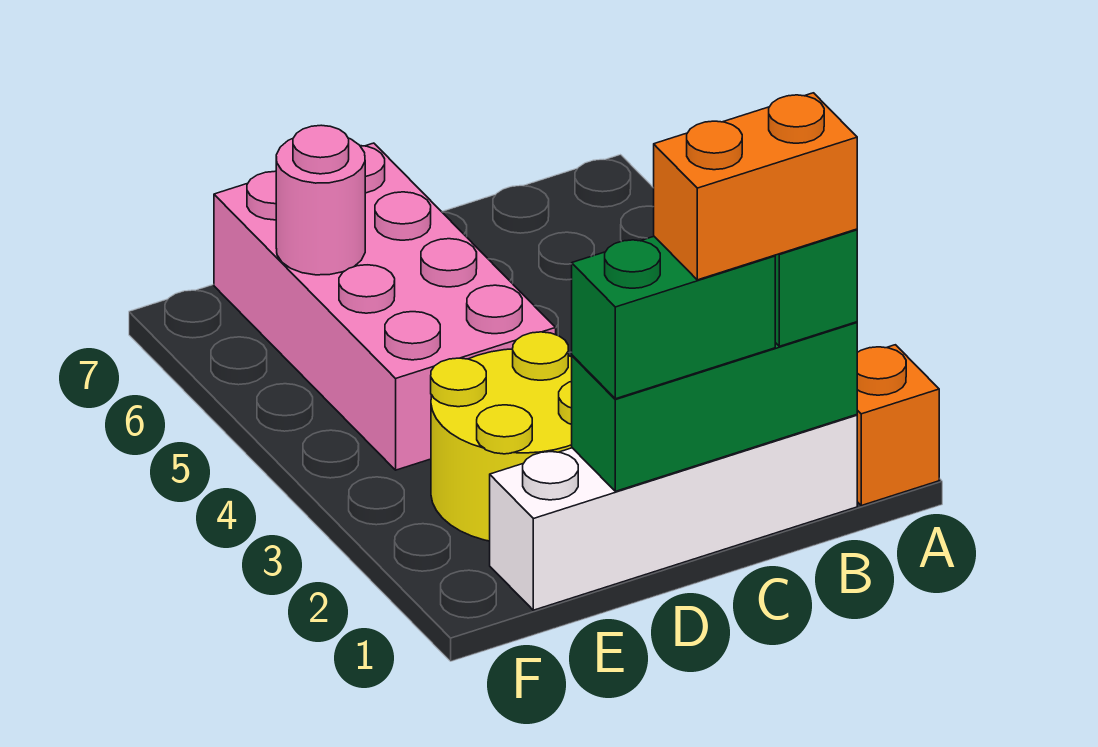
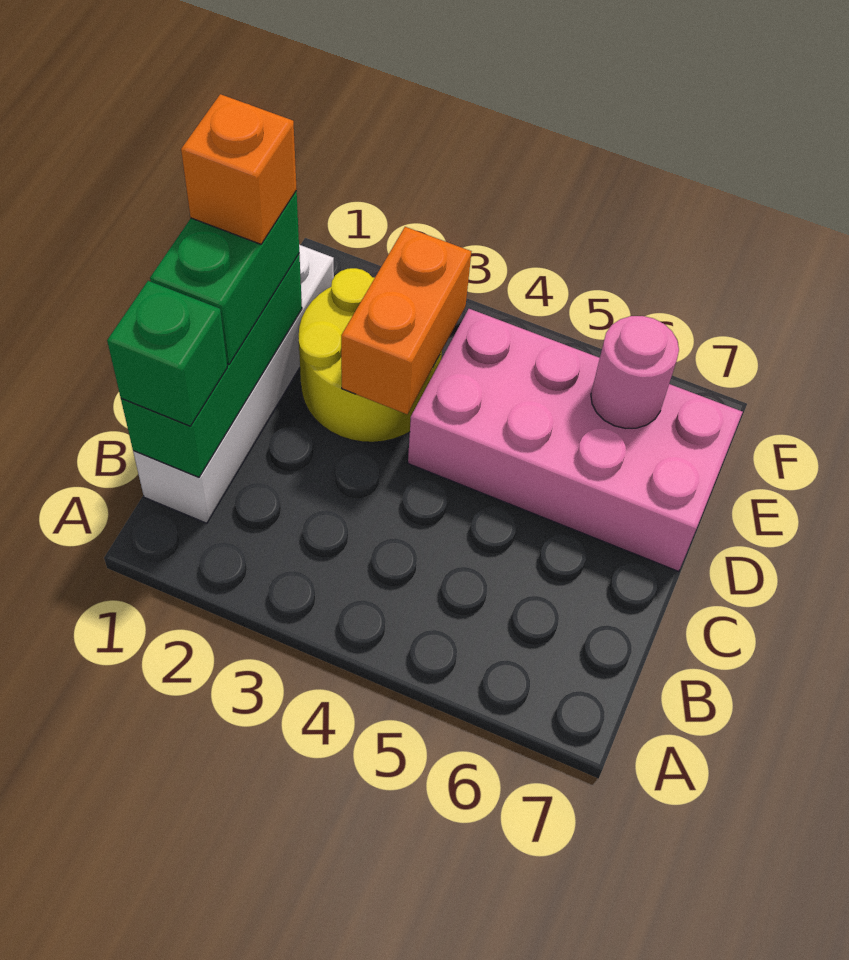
orange brick A1 level 1 -> orange brick D1 level 4
orange brick B1:C1 level 4 -> orange brick D3:E3 level 2

